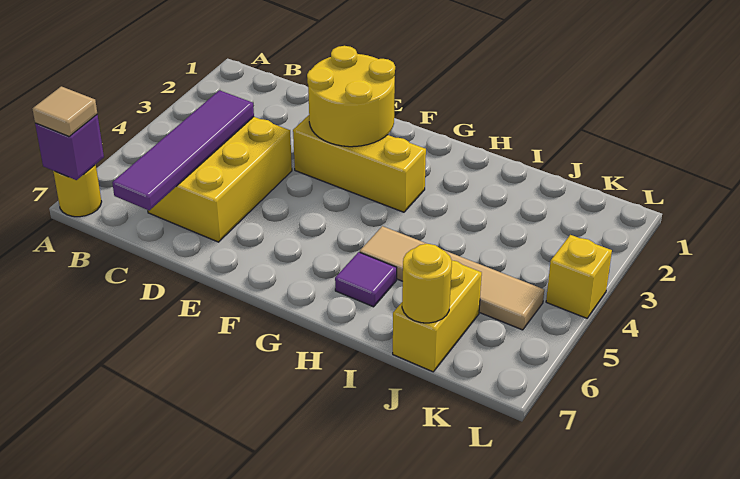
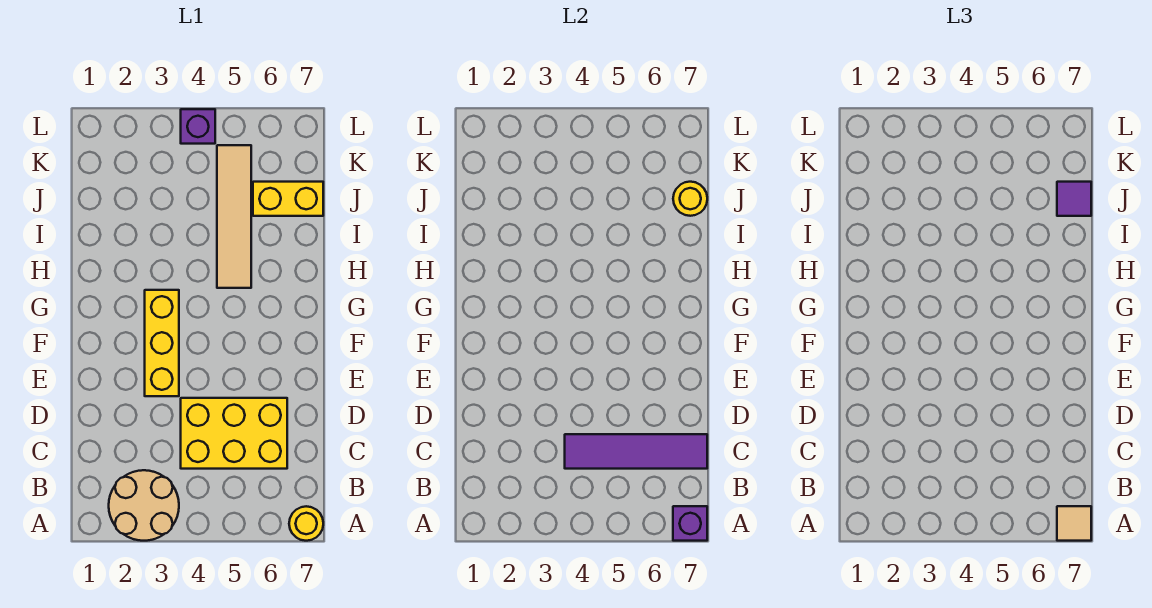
none -> tan round brick A2:B3 level 1
yellow round brick E2:F3 level 2 -> none
purple tile H6 level 1 -> purple tile J7 level 3
yellow brick L4 level 1 -> purple brick L4 level 1

